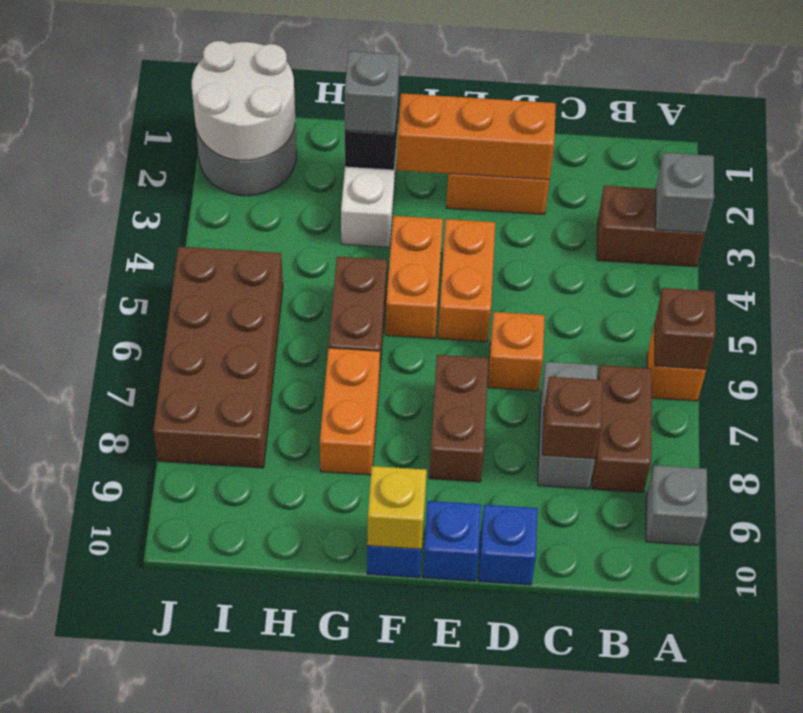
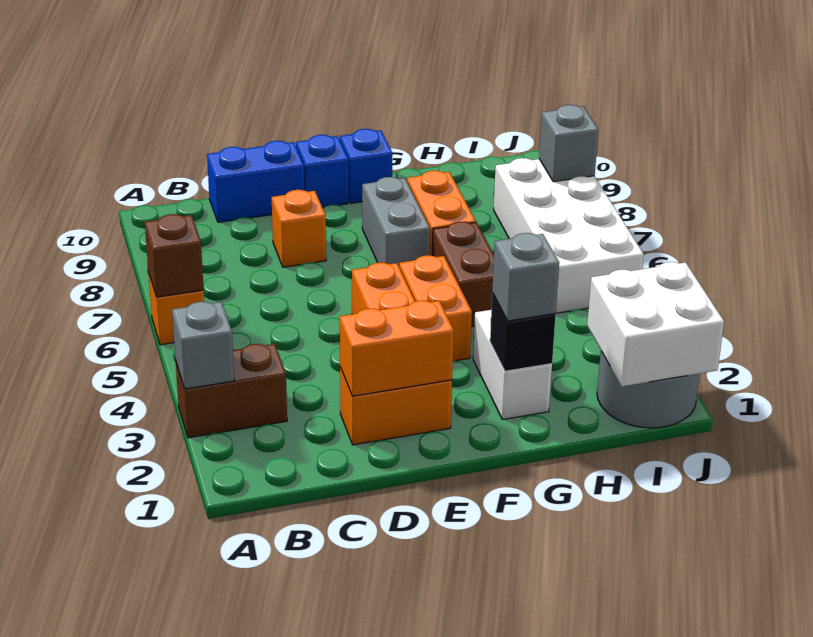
grey brick A9 level 1 -> grey brick J8 level 2
brown brick B7:B8 level 1 -> none
grey brick C7:C8 level 1 -> grey brick F7:F8 level 1
brown brick C8 level 2 -> none
orange brick D2:F2 level 2 -> orange brick D2:E2 level 2
orange brick D6 level 1 -> orange brick D8 level 1
blue brick D10 level 1 -> blue brick C10:D10 level 1
brown brick E7:E8 level 1 -> none
yellow brick F10 level 2 -> none
white round brick I1:J2 level 2 -> white brick I1:J2 level 2
brown brick I5:J8 level 1 -> white brick I5:J8 level 1

